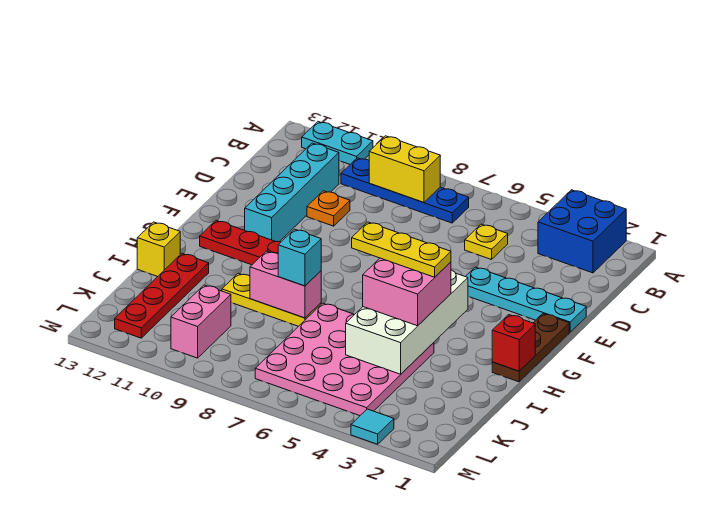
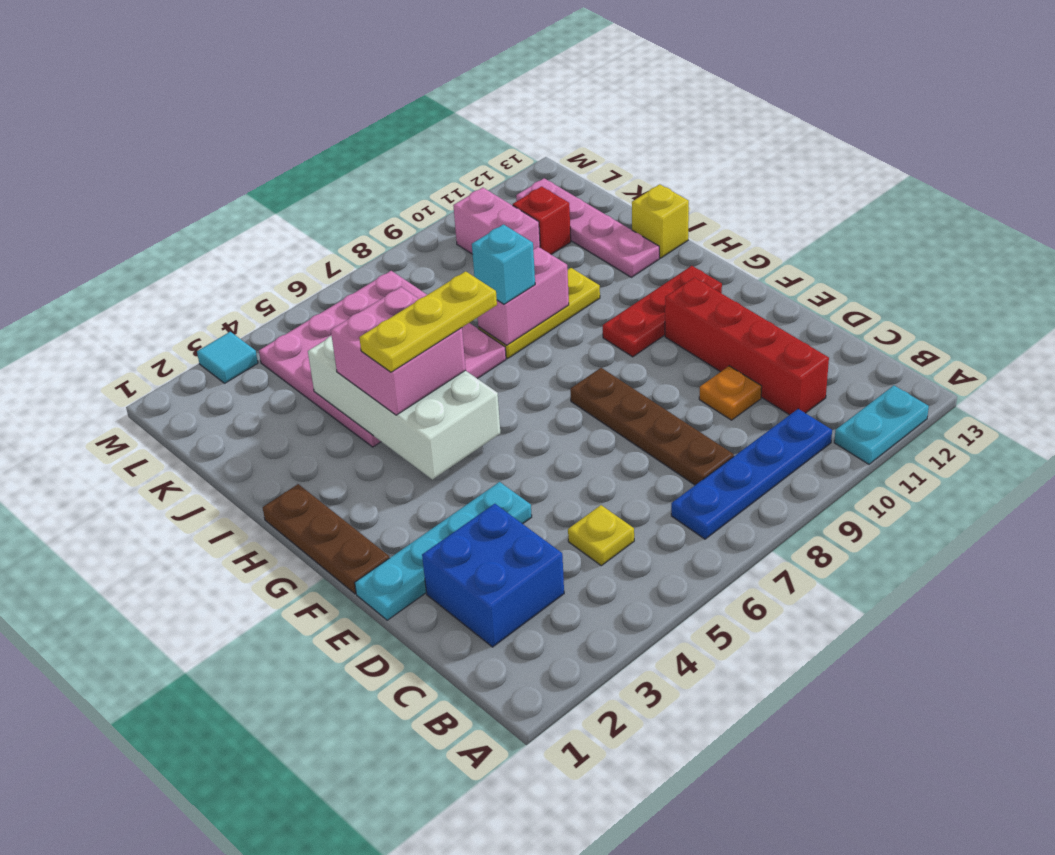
blue brick A2:B3 level 1 -> blue brick C2:D3 level 1
yellow brick B8:B9 level 2 -> none
none -> brown plate C8:F8 level 1
cyan brick C11:F11 level 1 -> red brick C11:F11 level 1
red brick H1 level 2 -> red brick K11 level 1
red plate I12:L12 level 1 -> pink plate I12:L12 level 1

